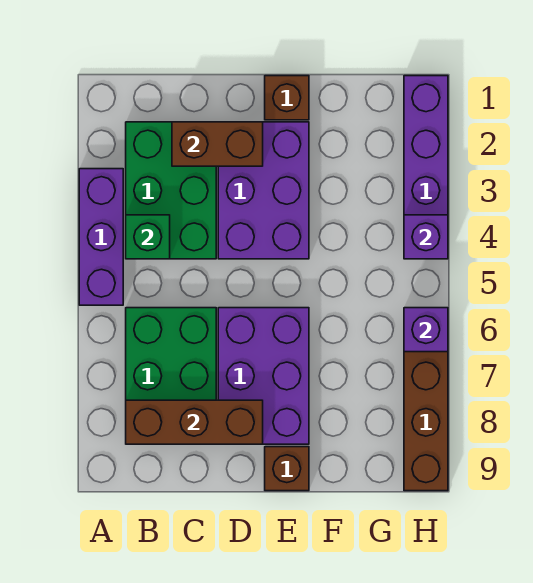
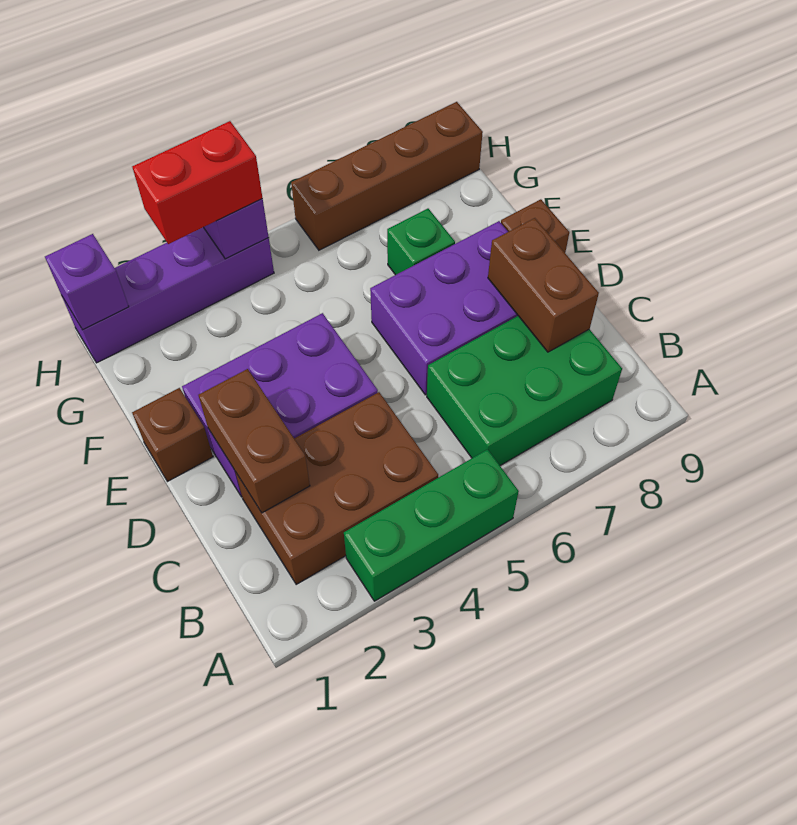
purple brick A3:A5 level 1 -> green brick A3:A5 level 1
green brick B2:C4 level 1 -> brown brick B2:C4 level 1
green brick B4 level 2 -> green brick F7 level 1
brown brick B8:D8 level 2 -> brown brick C8:D8 level 2
none -> red brick H3:H4 level 3
purple brick H6 level 2 -> purple brick H1 level 2

